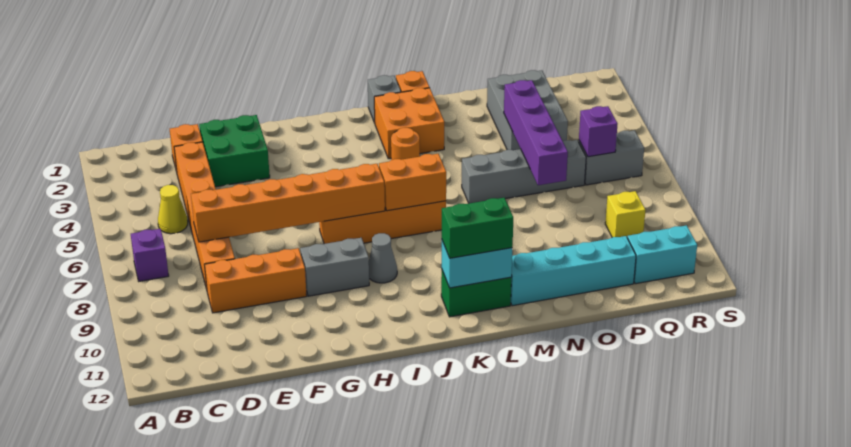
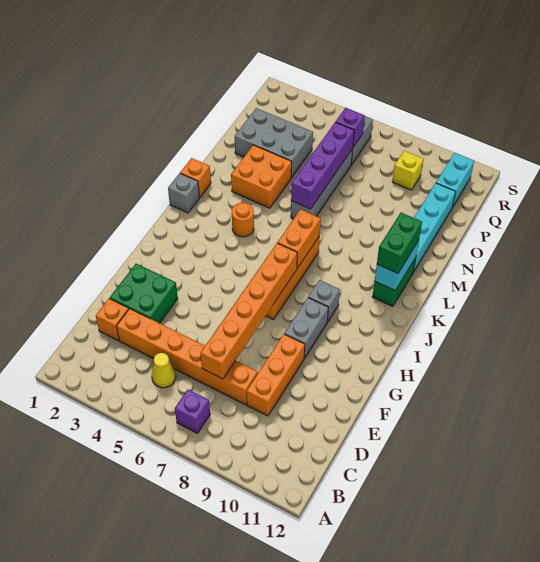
grey cone I9 level 1 -> grey brick I9 level 1
orange brick K2:L3 level 1 -> orange brick M3:N4 level 1
purple brick O4:O7 level 2 -> purple brick M6:P6 level 2

